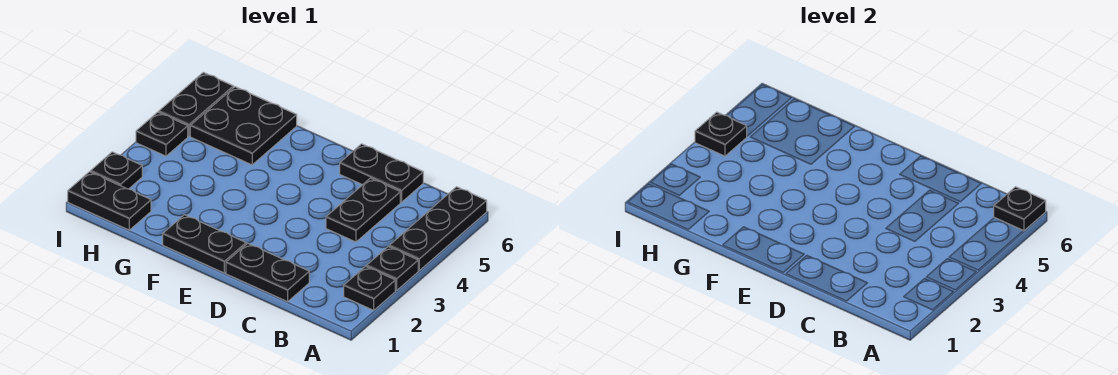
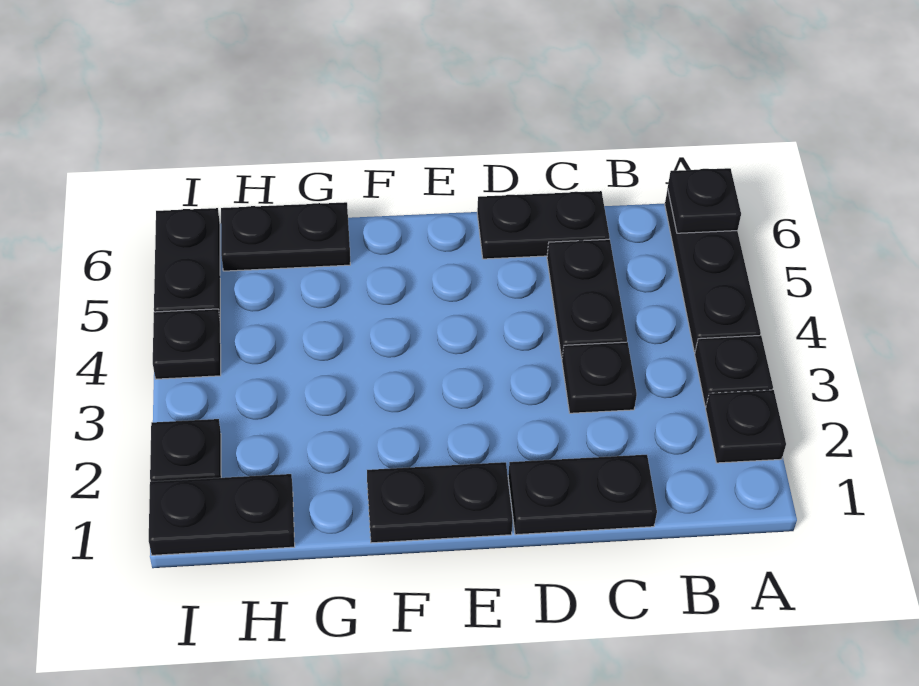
black plate G5:H6 level 1 -> black plate G6:H6 level 1
black plate I4 level 2 -> black plate C3 level 1

